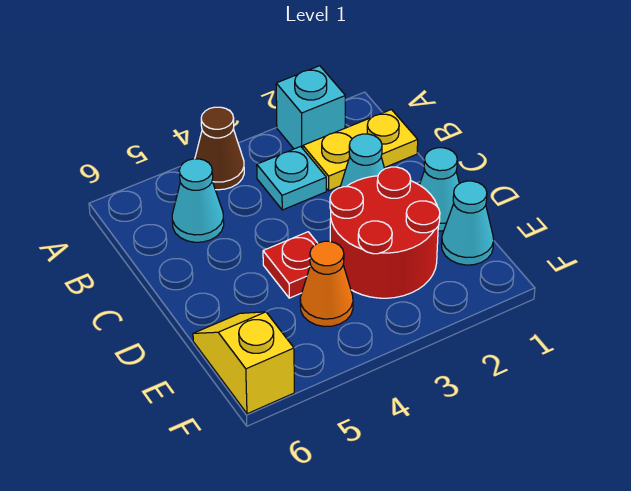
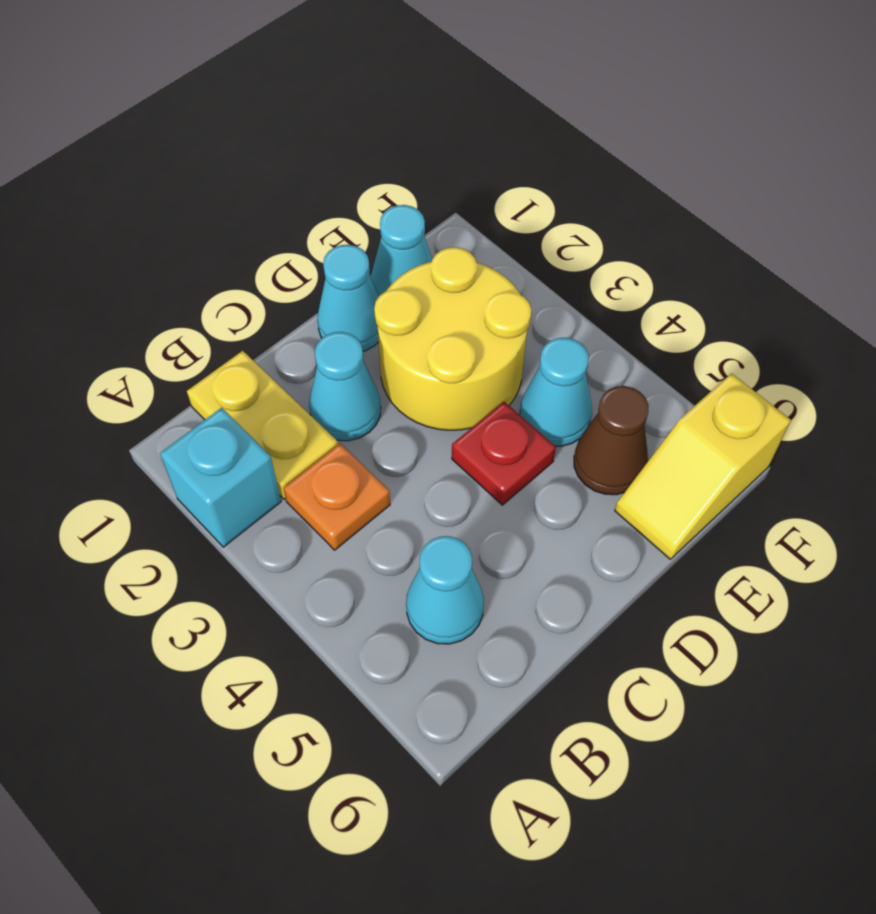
brown cone A4 level 1 -> brown cone E5 level 1
cyan plate B3 level 1 -> orange plate B3 level 1
red round brick D2:E3 level 1 -> yellow round brick D2:E3 level 1
orange cone E4 level 1 -> cyan cone E4 level 1

